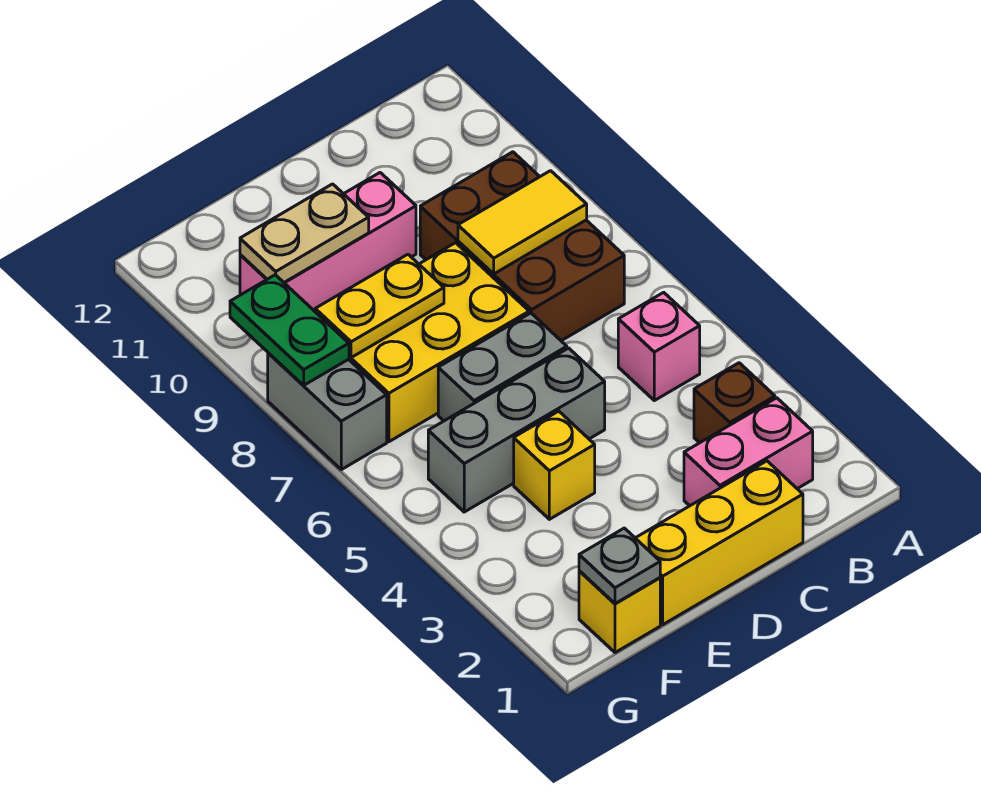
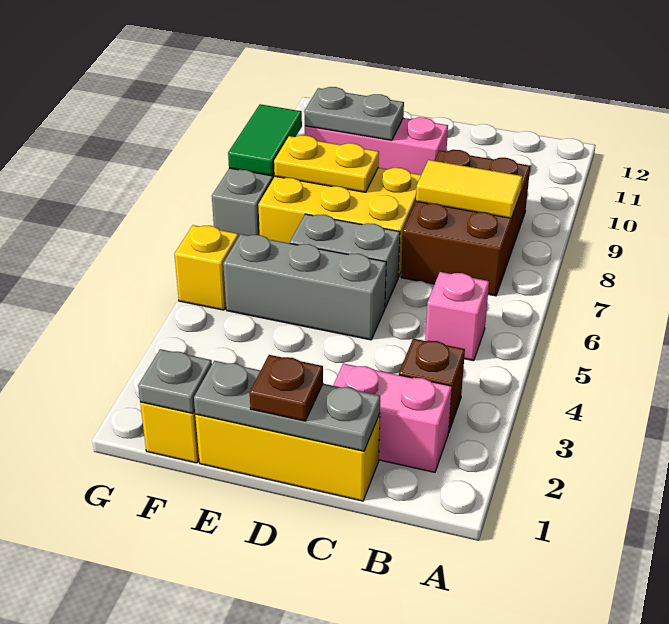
none -> grey plate C1:E1 level 2
none -> brown plate D1 level 3
yellow brick E4 level 1 -> yellow brick G5 level 1
tan plate E10:F10 level 2 -> grey plate E10:F10 level 2
green plate G8:G9 level 2 -> green tile G8:G9 level 2

